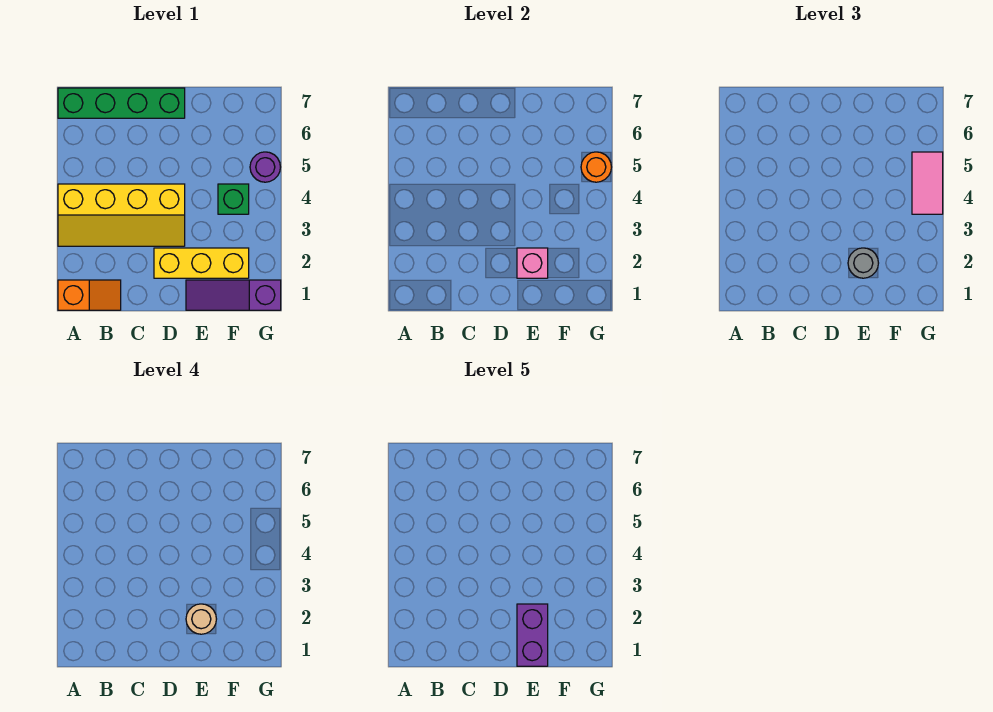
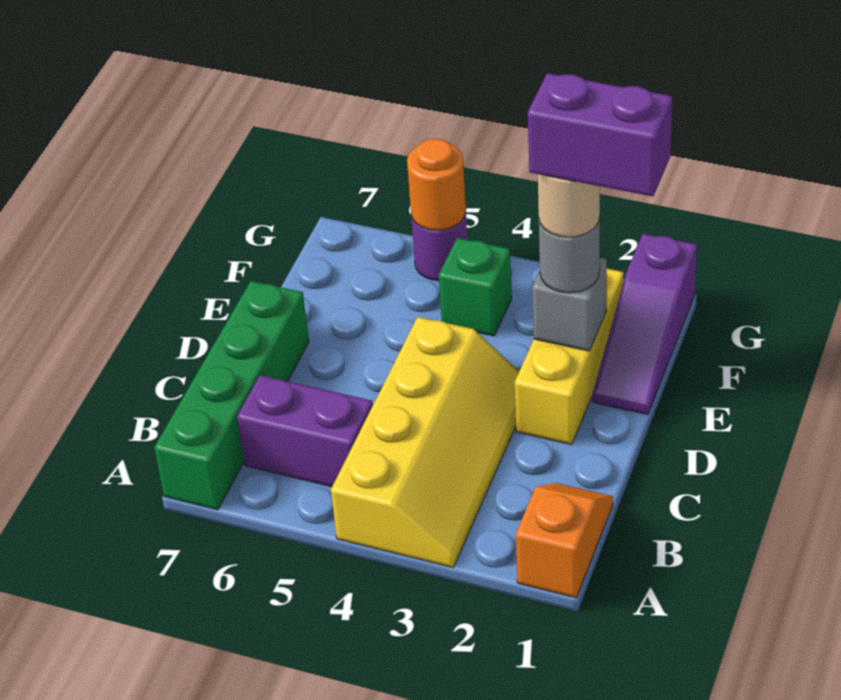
none -> purple brick B5:B6 level 1
pink brick E2 level 2 -> grey brick E2 level 2
pink tile G4:G5 level 3 -> none

